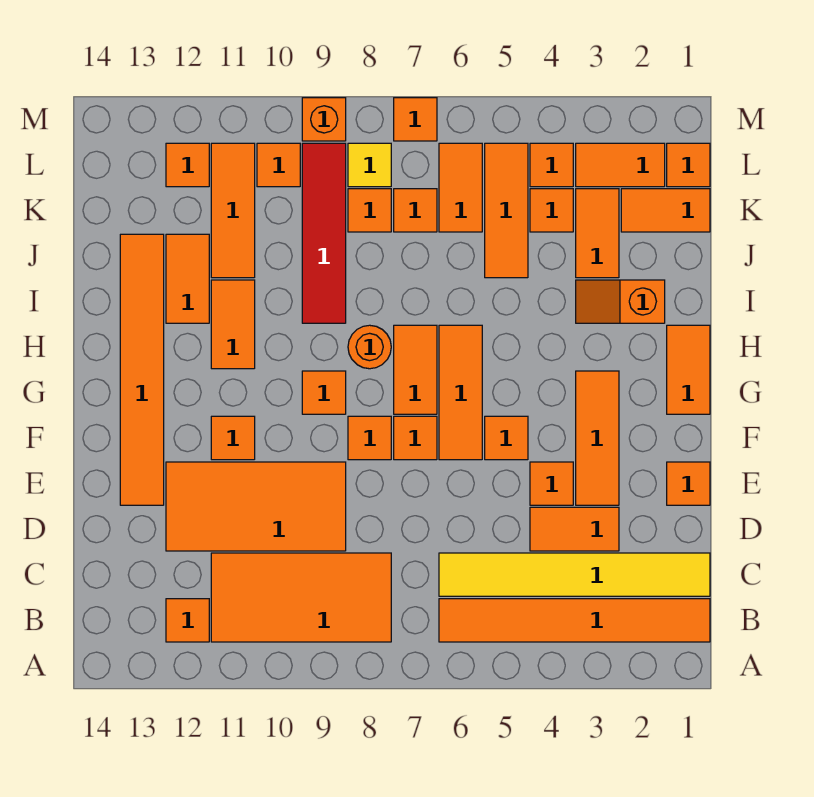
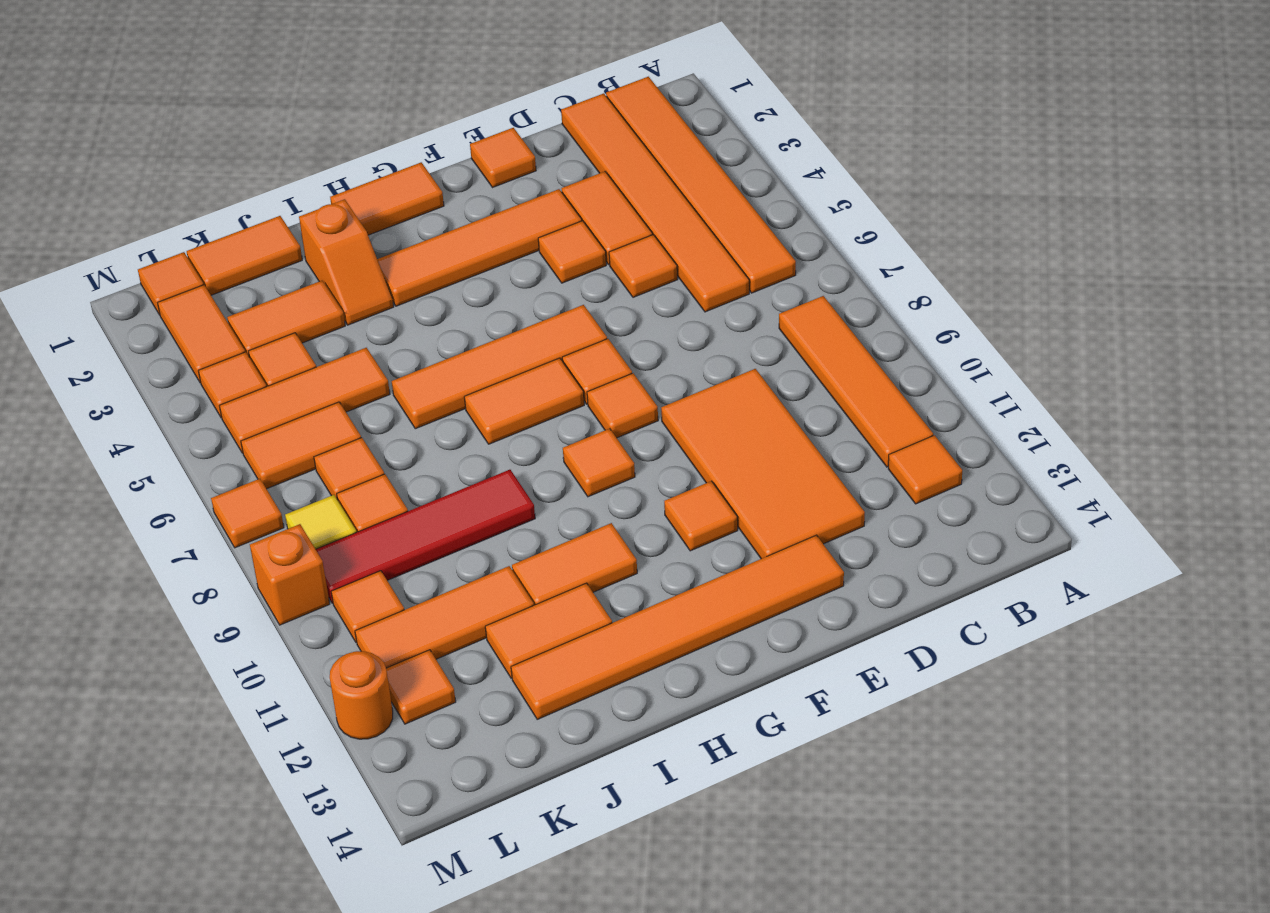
orange tile B8:C11 level 1 -> orange tile B8:B11 level 1
yellow tile C1:C6 level 1 -> orange tile C1:C6 level 1
orange tile E3:G3 level 1 -> orange tile E3:H3 level 1
orange tile F5 level 1 -> orange tile D5 level 1
orange tile F6:H6 level 1 -> orange tile F6:I6 level 1
orange round brick H8 level 1 -> orange round brick M12 level 1
orange tile K1:K2 level 1 -> orange tile J1:K1 level 1

